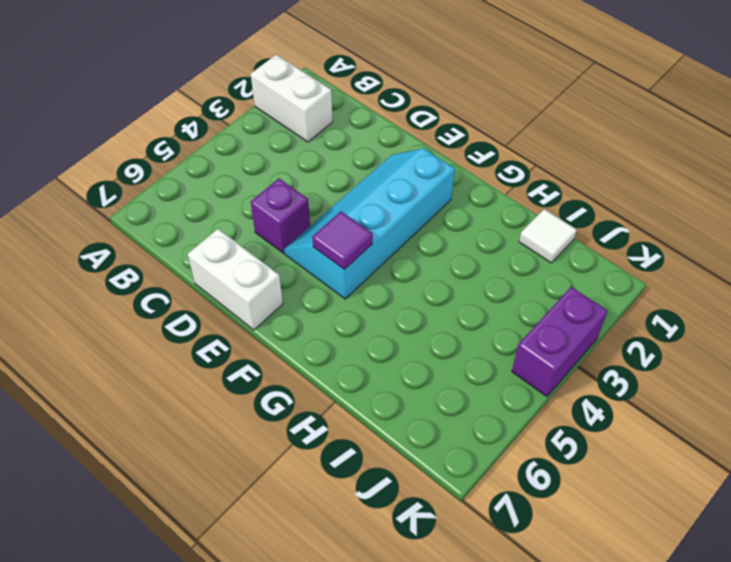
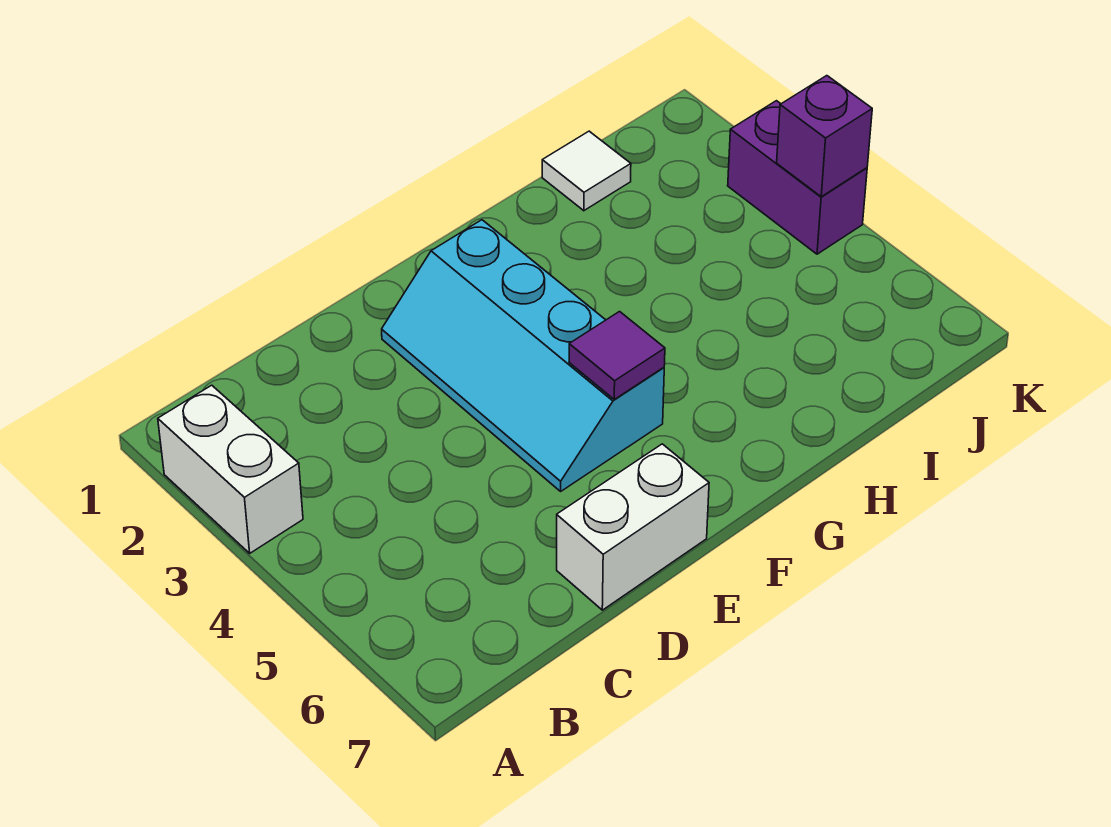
white brick A2:B2 level 1 -> white brick A2:A3 level 1
purple brick D5 level 1 -> purple brick K4 level 2

